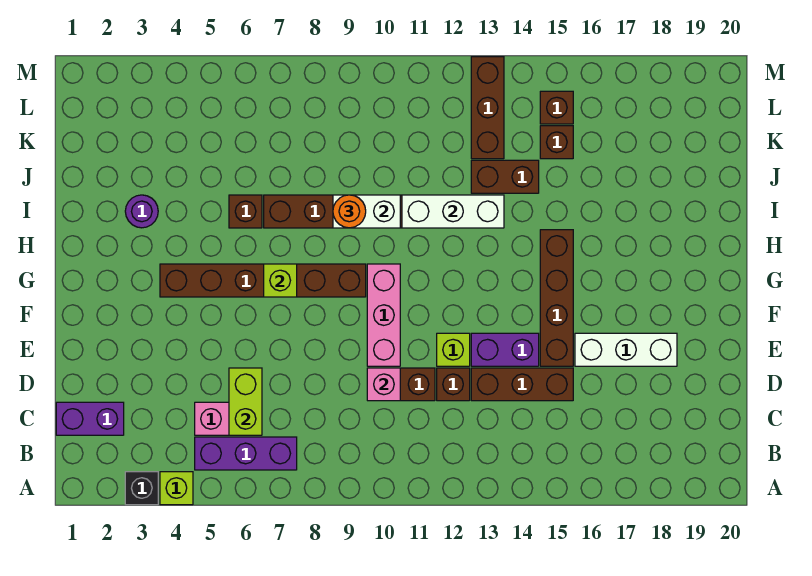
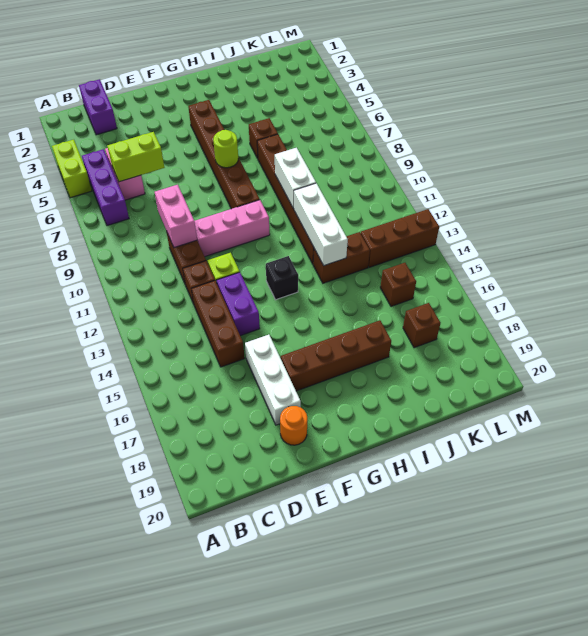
black brick A3 level 1 -> black brick G13 level 1
lime brick A4 level 1 -> lime brick A4:A5 level 1
pink brick D10 level 2 -> pink brick D9:D10 level 2
brown brick E15:H15 level 1 -> brown brick F17:I17 level 1
lime brick G7 level 2 -> lime round brick G7 level 2
purple round brick I3 level 1 -> none
orange round brick I9 level 3 -> orange round brick E19 level 1
brown brick J13:J14 level 1 -> brown brick I13:J13 level 1
brown brick L15 level 1 -> brown brick K17 level 1

